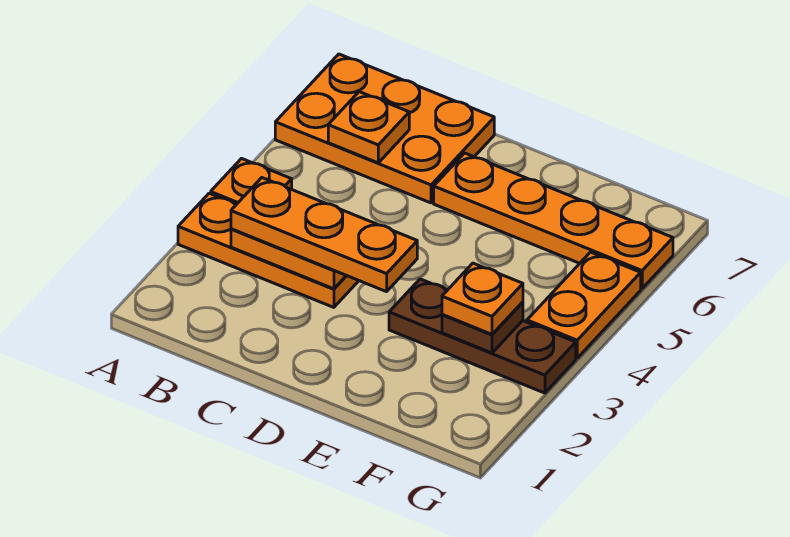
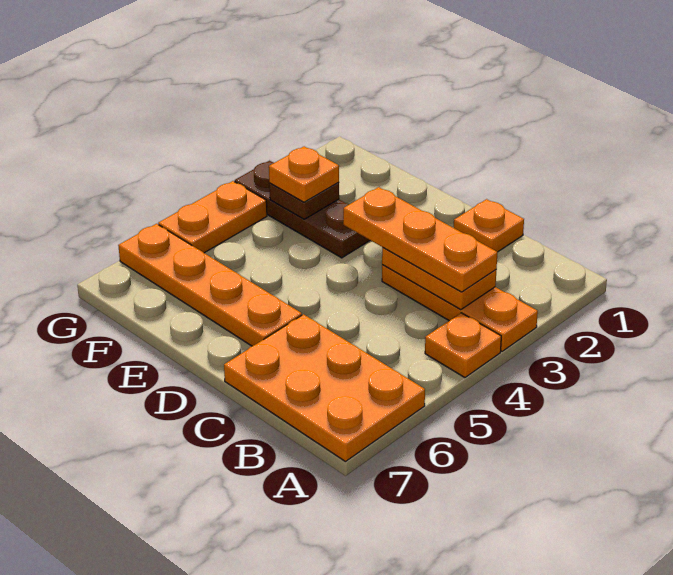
orange plate B6 level 2 -> orange plate C1 level 1

